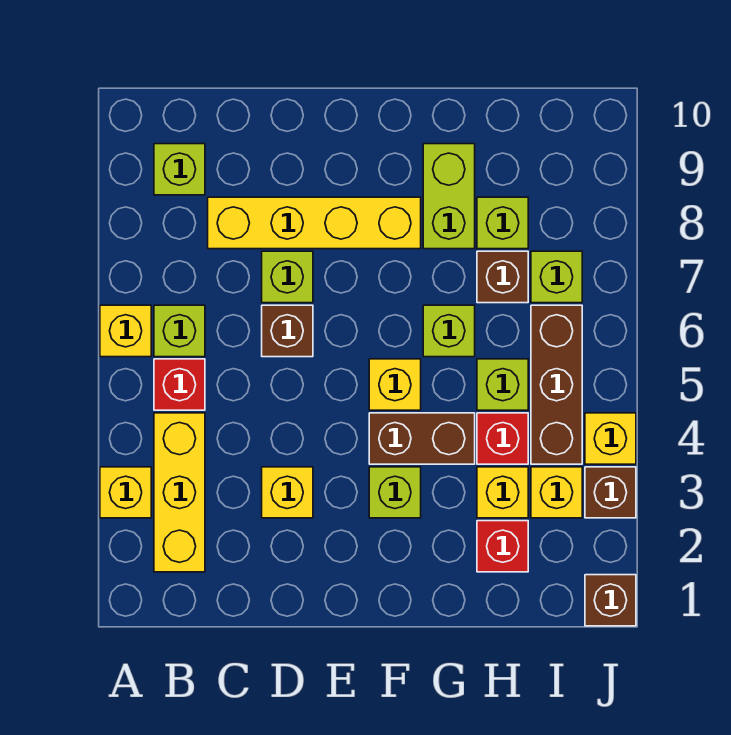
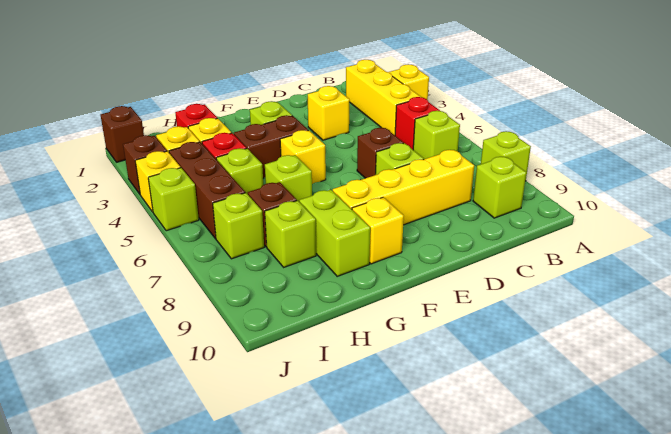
yellow brick A6 level 1 -> yellow brick F9 level 1
none -> lime brick A8 level 1
none -> lime brick J5 level 1

